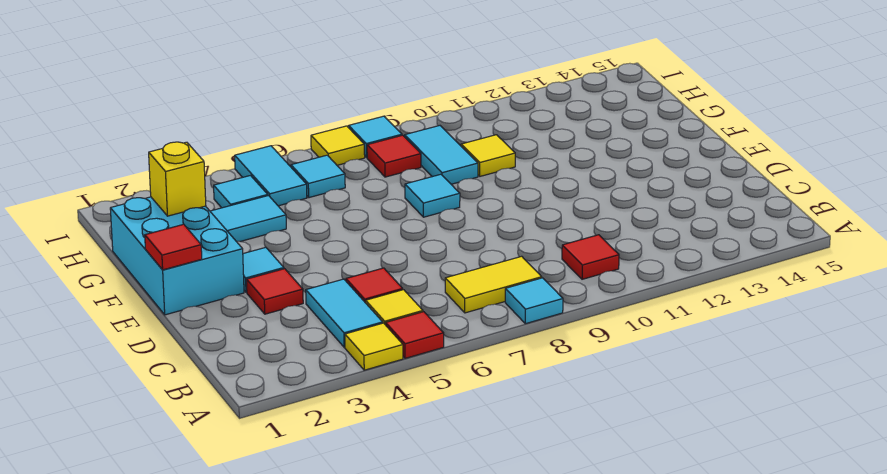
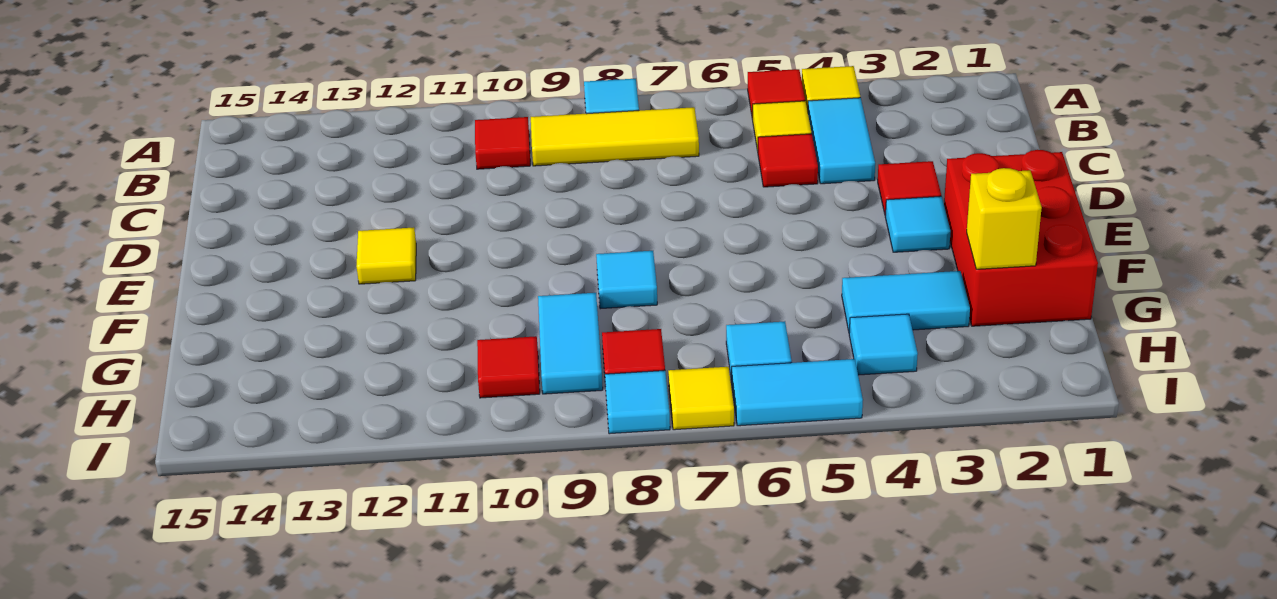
yellow tile B7:B8 level 1 -> yellow tile B7:B9 level 1
cyan brick E1:G2 level 1 -> red brick E1:G2 level 1
red tile E1 level 2 -> red tile H10 level 1
yellow tile G10 level 1 -> yellow tile E12 level 1
cyan tile H5:I5 level 1 -> cyan tile I5:I6 level 1

